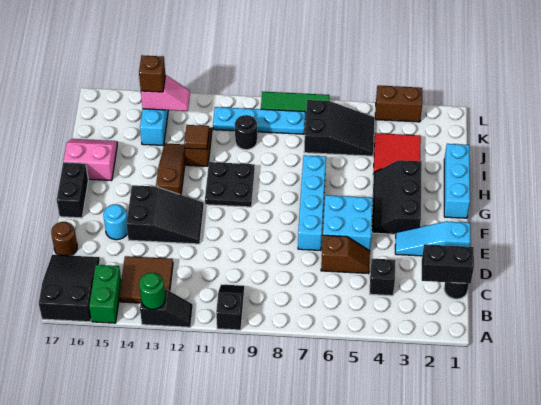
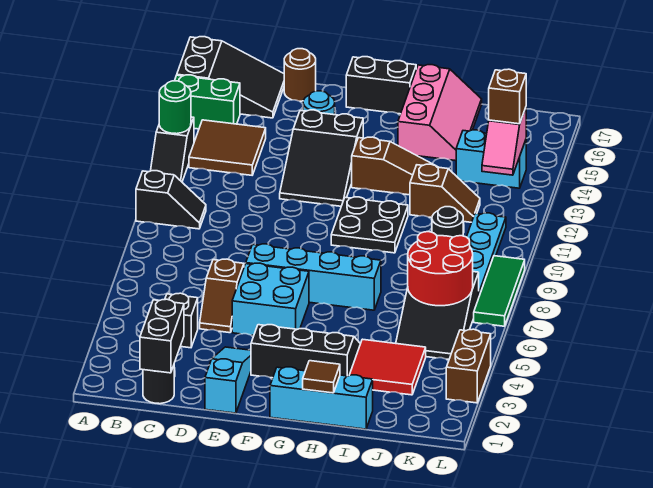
pink slope H16:I17 level 1 top H -> pink slope H15:I17 level 1 top H
brown tile I12 level 2 -> brown tile H1 level 2
none -> red round brick J6:K7 level 2

